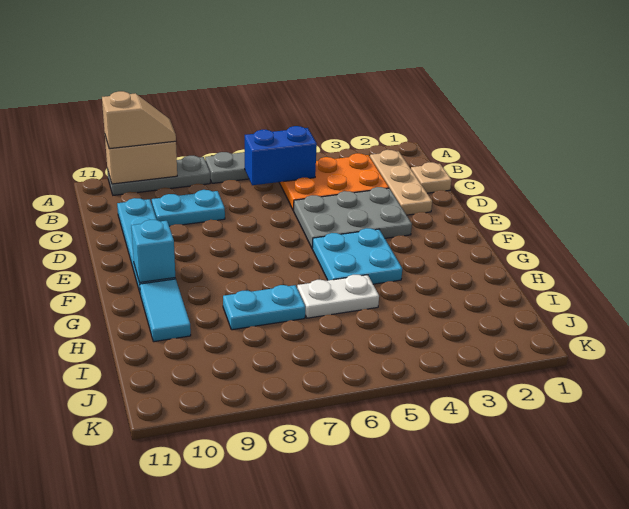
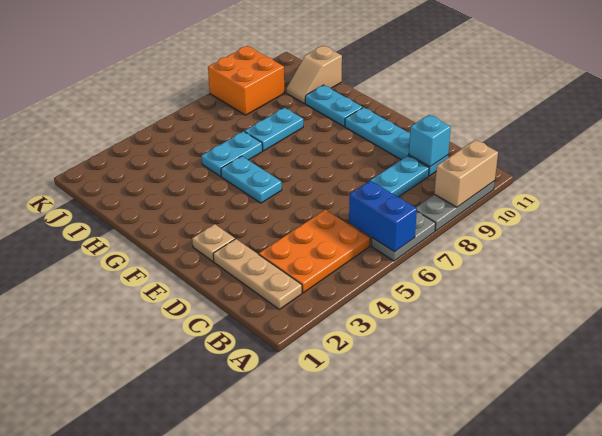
tan slope A9:A10 level 3 top 10 -> tan slope I10:I11 level 1 top 11
blue brick B5:B6 level 2 -> blue brick A6:B6 level 2
tan plate C1 level 1 -> tan plate E2 level 1
grey plate D3:E5 level 1 -> none
cyan plate F4:G5 level 1 -> cyan plate F5:G5 level 1
cyan brick F10 level 2 -> cyan brick C10 level 2
cyan tile G10:H10 level 1 -> cyan plate G10:H10 level 1
white plate H5:H6 level 1 -> cyan plate H5:H6 level 1
none -> orange brick J8:K9 level 1

